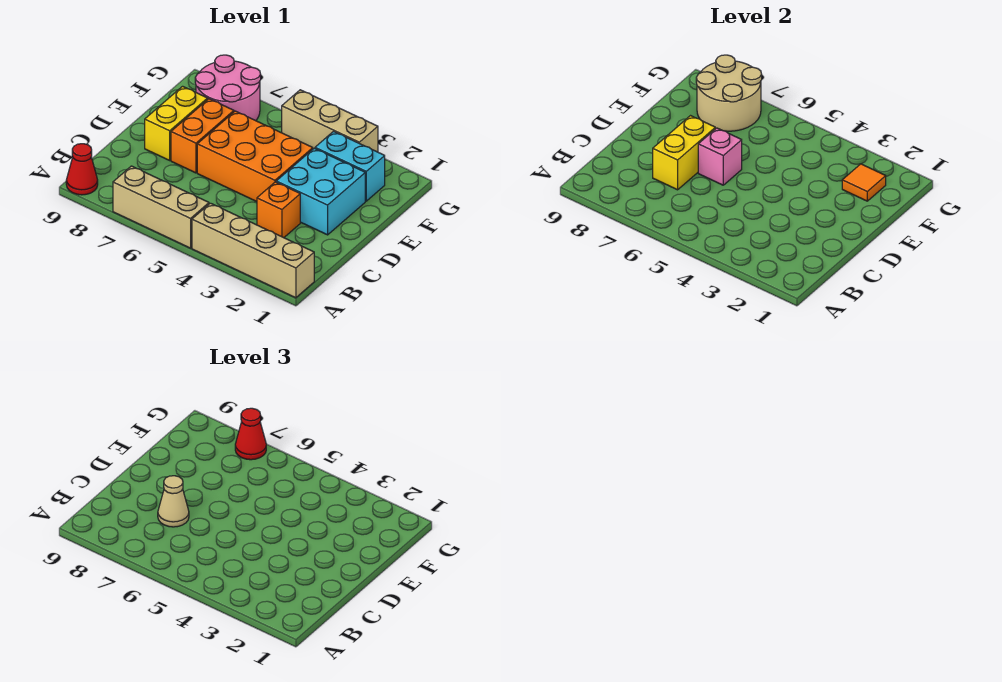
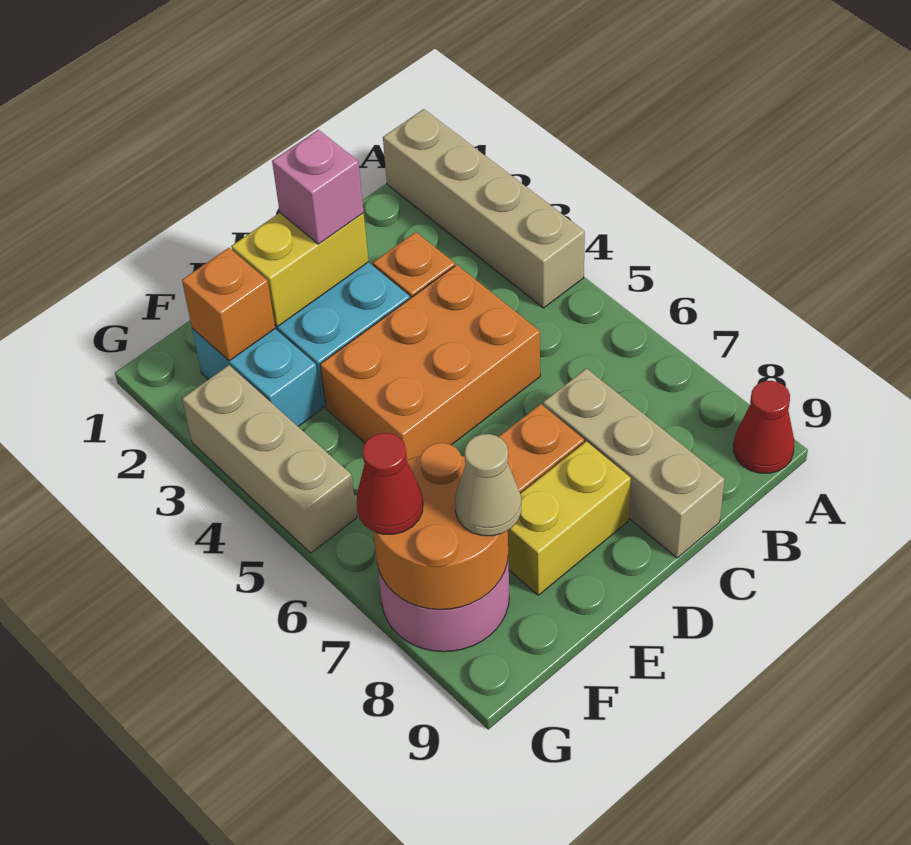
tan brick A5:A7 level 1 -> tan brick C7:C9 level 1
yellow brick C7:D7 level 2 -> yellow brick D2:E2 level 2
tan cone C7 level 3 -> tan cone F8 level 3
orange brick D4:E6 level 1 -> orange brick C4:E5 level 1
pink brick D6 level 2 -> pink brick D2 level 3
orange tile F2 level 2 -> orange brick F2 level 2
tan round brick F7:G8 level 2 -> orange round brick F7:G8 level 2

